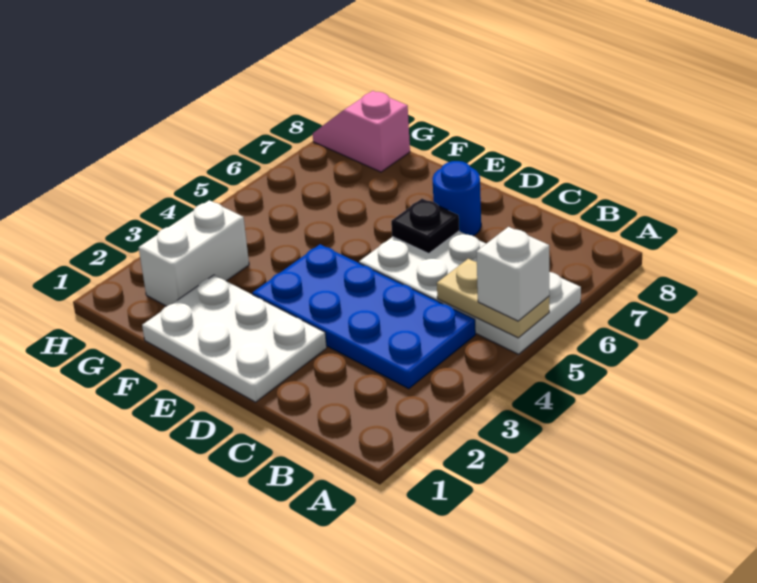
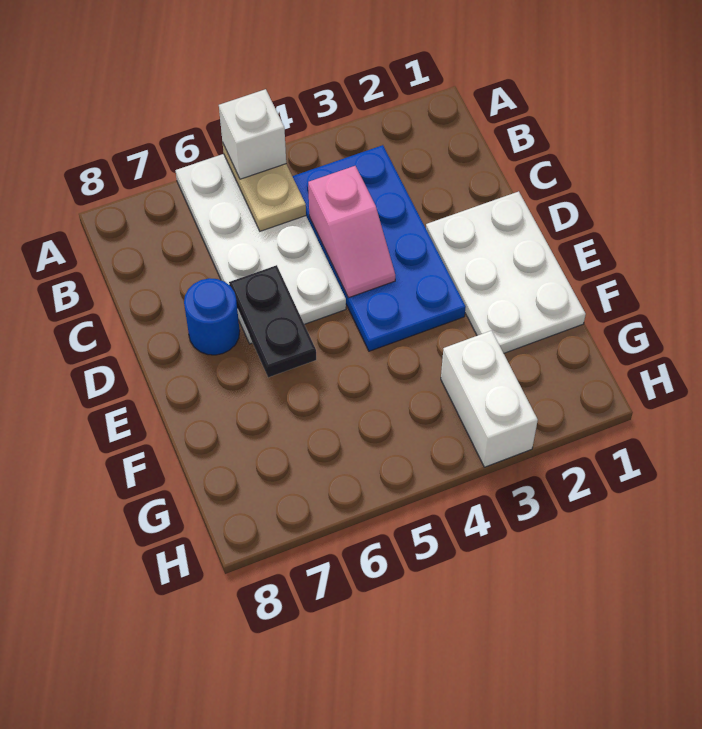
black plate D6 level 2 -> black plate D6:E6 level 2
white brick G2:G3 level 1 -> white brick G3:H3 level 1
pink slope G8:H8 level 1 top G -> pink slope C4:D4 level 2 top C

